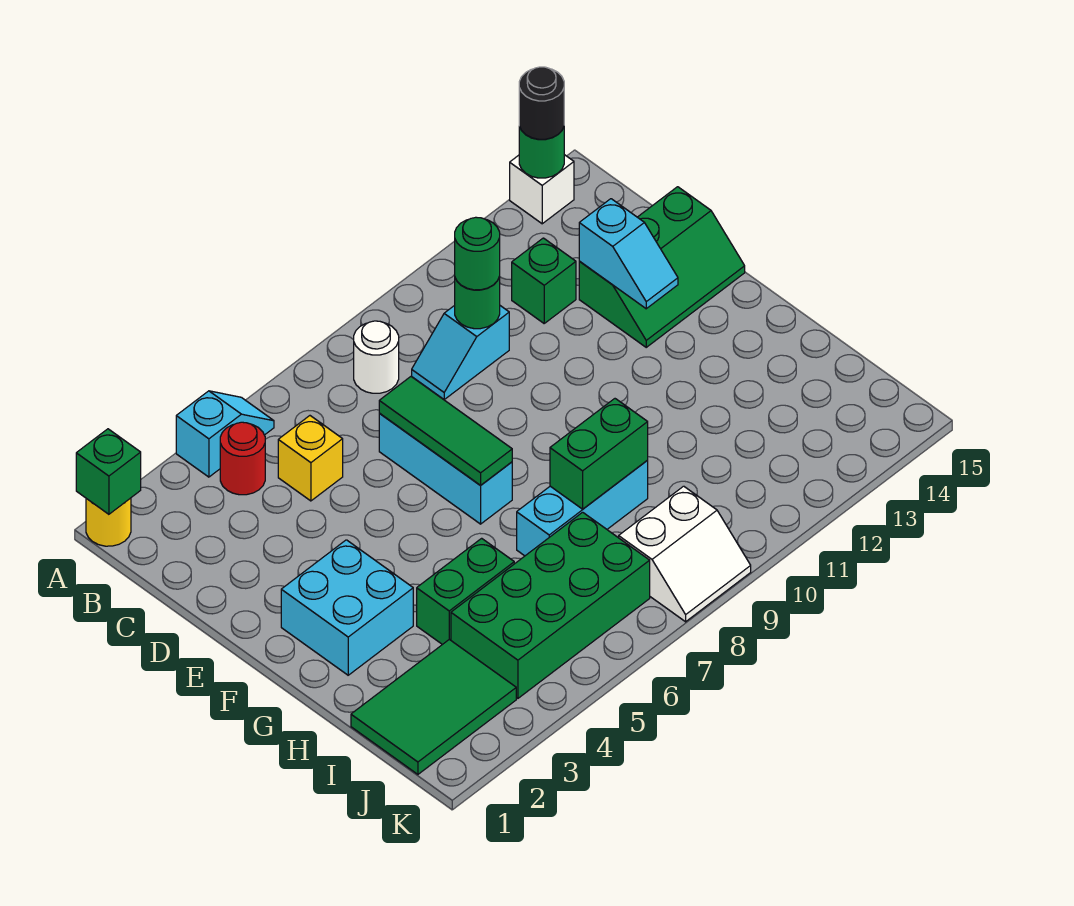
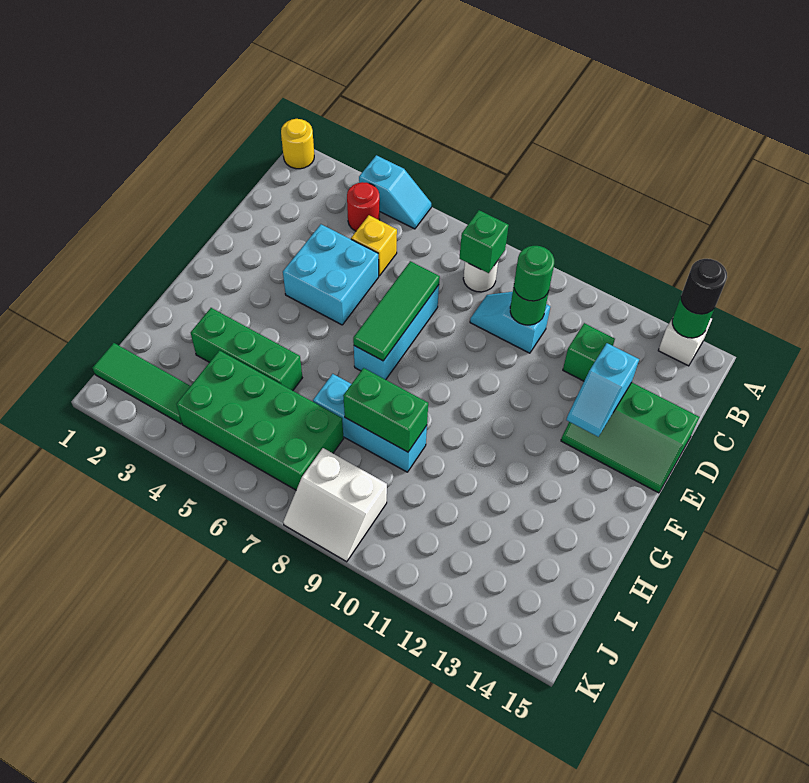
green brick A1 level 2 -> green brick B8 level 2
cyan brick F2:G3 level 1 -> cyan brick D4:E5 level 1
green brick H4:H5 level 1 -> green brick H3:H5 level 1
green tile I1:J3 level 1 -> green tile J1:J3 level 1

